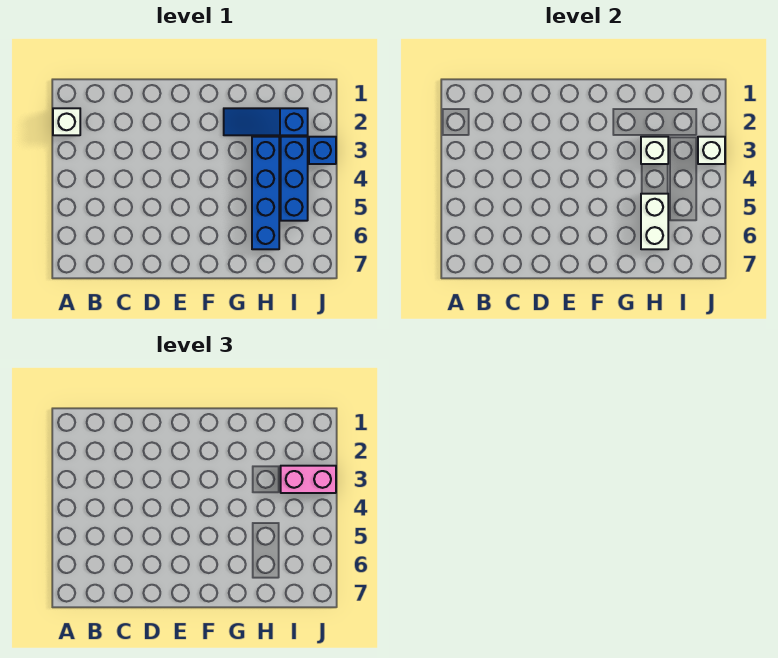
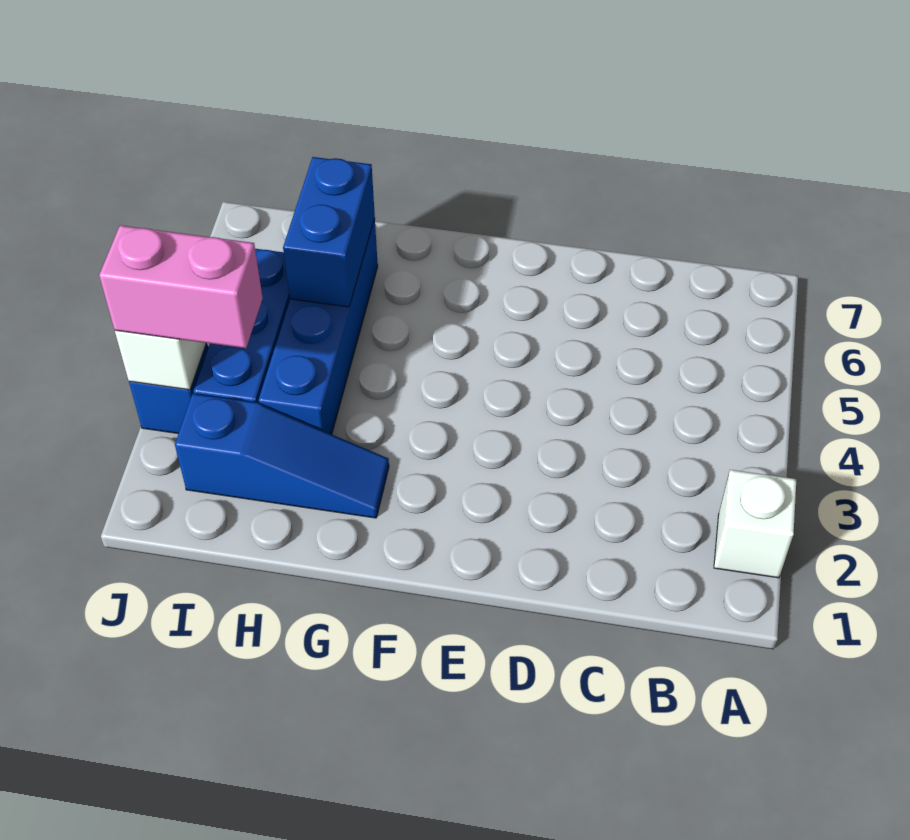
white brick H3 level 2 -> none
white brick H5:H6 level 2 -> blue brick H5:H6 level 2

